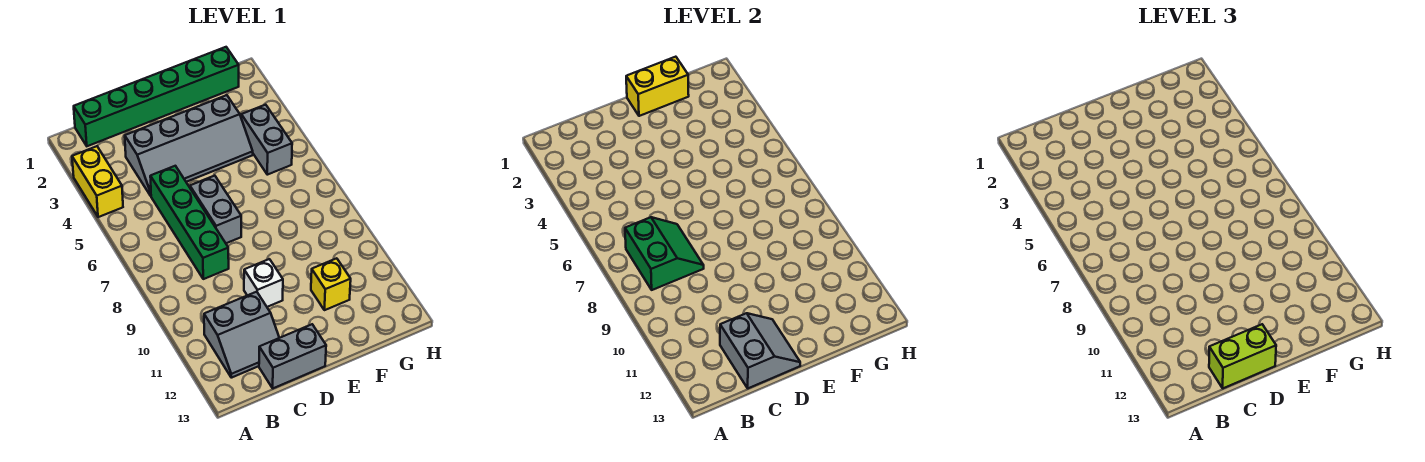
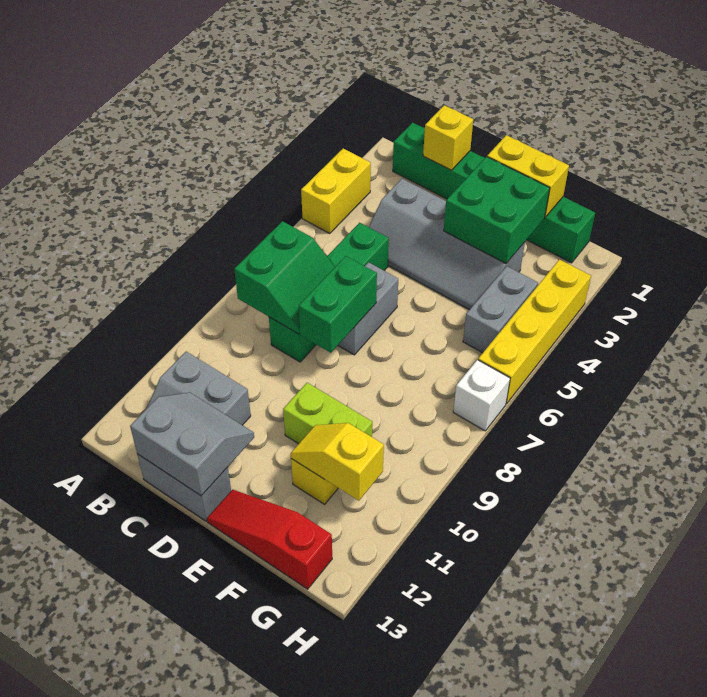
none -> yellow brick C1 level 2
grey slope C12:D13 level 2 top C -> grey slope C12:D13 level 2 top 13
lime brick C13:D13 level 3 -> lime brick E10:F10 level 1
none -> green brick D7:D8 level 2
white brick D10 level 1 -> white brick H7 level 1
none -> green brick E2:F3 level 2
none -> red slope E13:G13 level 1 top G
none -> yellow slope F11:G11 level 2 top G
none -> yellow brick H3:H6 level 1

